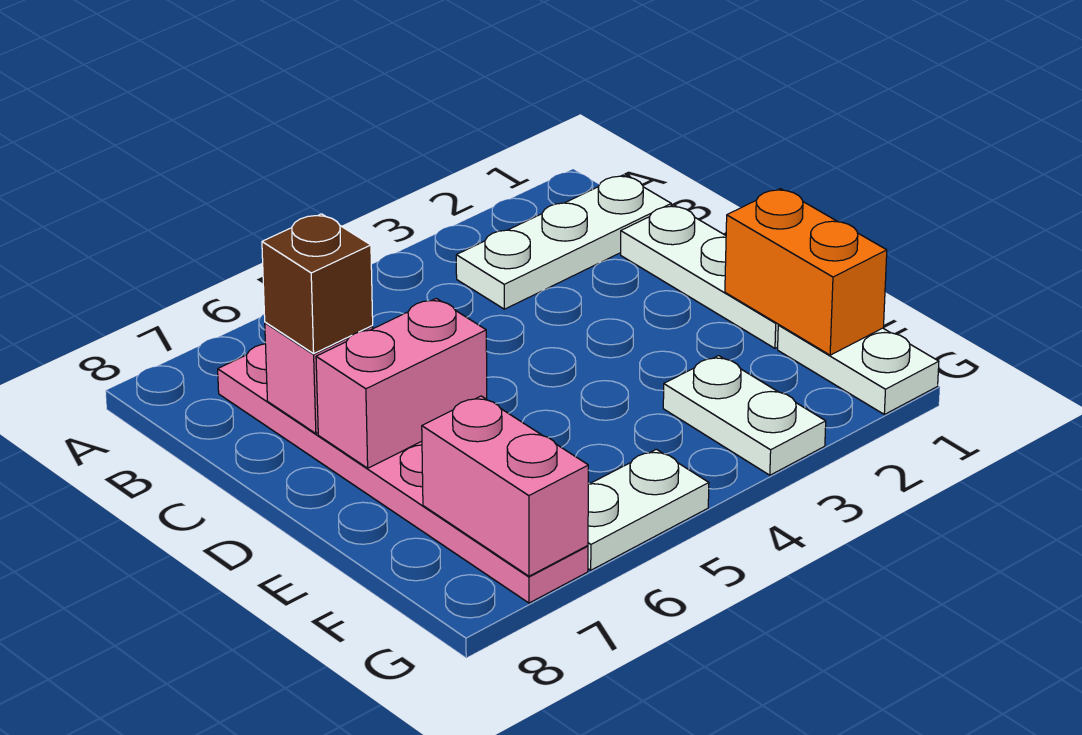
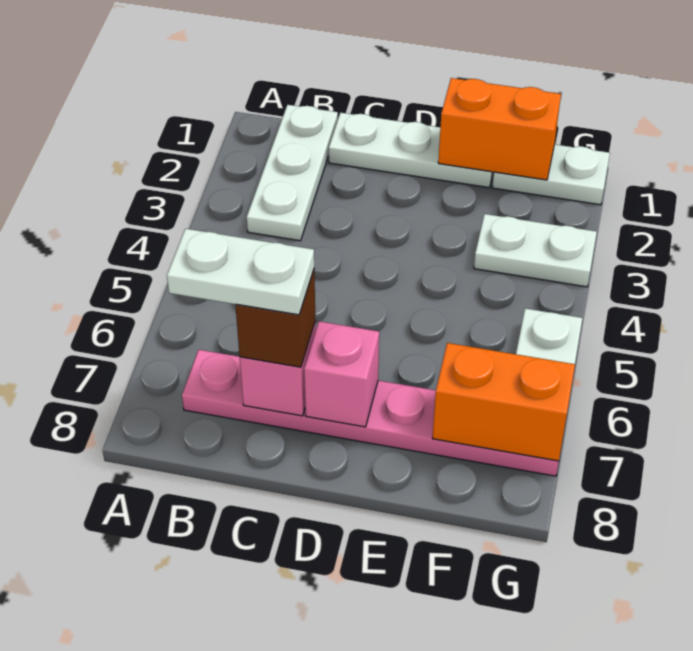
none -> white plate B7:C7 level 4
pink brick D6:D7 level 2 -> pink brick D7 level 2
pink brick F7:G7 level 2 -> orange brick F7:G7 level 2

